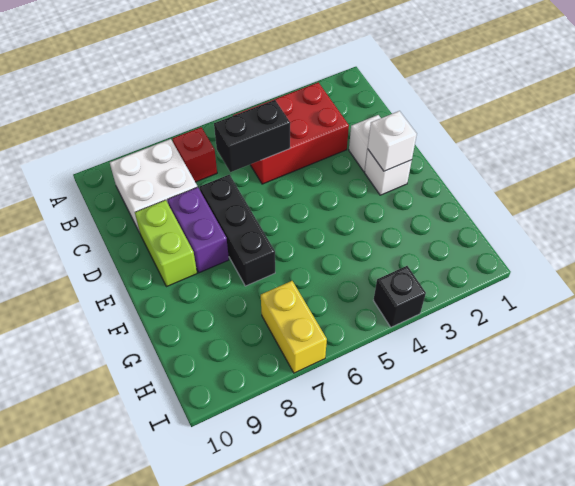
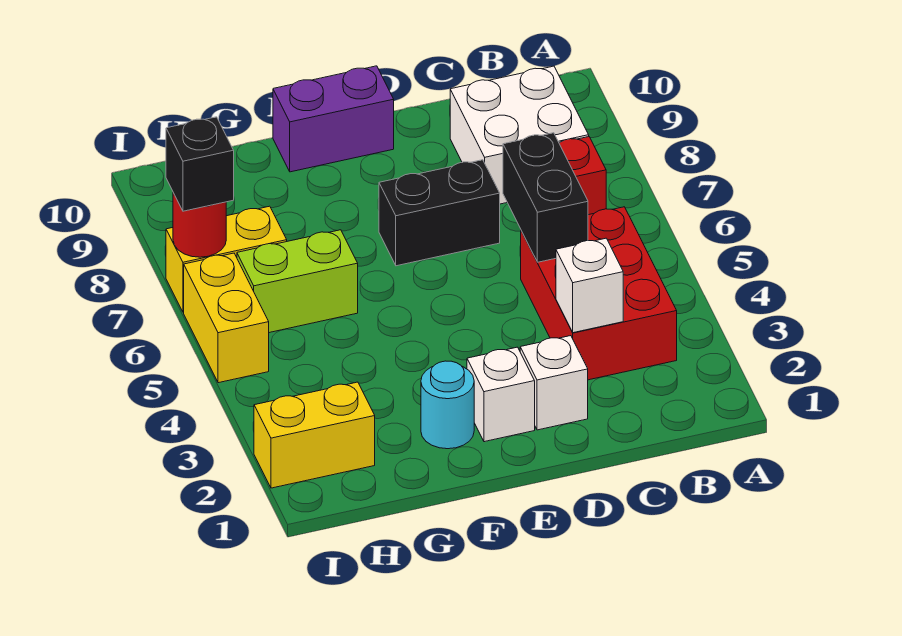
black brick D7:F7 level 1 -> black brick D7:E7 level 1
purple brick D8:E8 level 1 -> purple brick E10:F10 level 1
lime brick D9:E9 level 1 -> lime brick G6:H6 level 1
white brick E2 level 2 -> white brick C3 level 2
none -> cyan round brick F2 level 1
none -> yellow brick H2:I2 level 1
black brick I4 level 1 -> black brick I7 level 3
none -> yellow brick I5:I6 level 1
none -> red round brick I7 level 2

